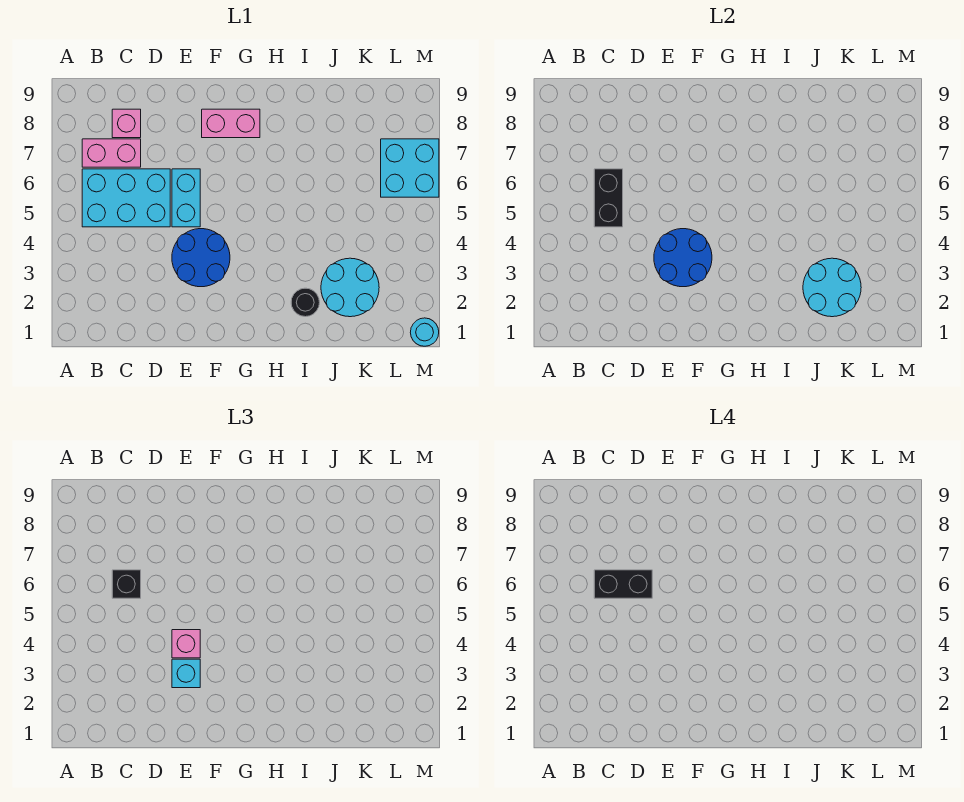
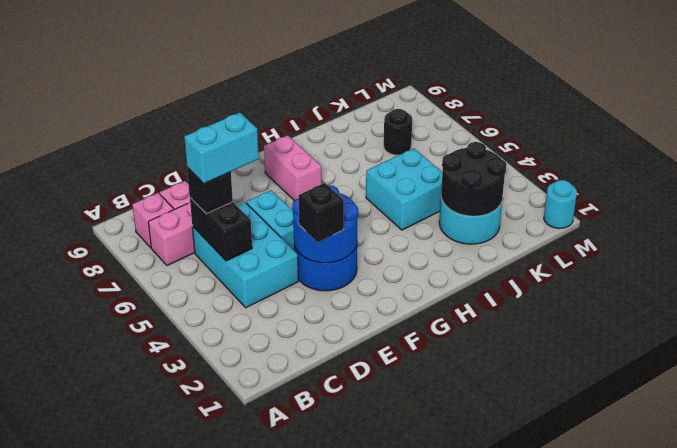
cyan brick B5:D6 level 1 -> cyan brick C4:D6 level 1
black brick C6:D6 level 4 -> cyan brick C6:D6 level 4
cyan brick E3 level 3 -> black brick E3 level 3
pink brick E4 level 3 -> pink brick B8 level 1
pink brick F8:G8 level 1 -> pink brick G7:G8 level 1
black round brick I2 level 1 -> black round brick K7 level 1
cyan round brick J2:K3 level 2 -> black round brick J2:K3 level 2
cyan brick L6:M7 level 1 -> cyan brick I4:J5 level 1

